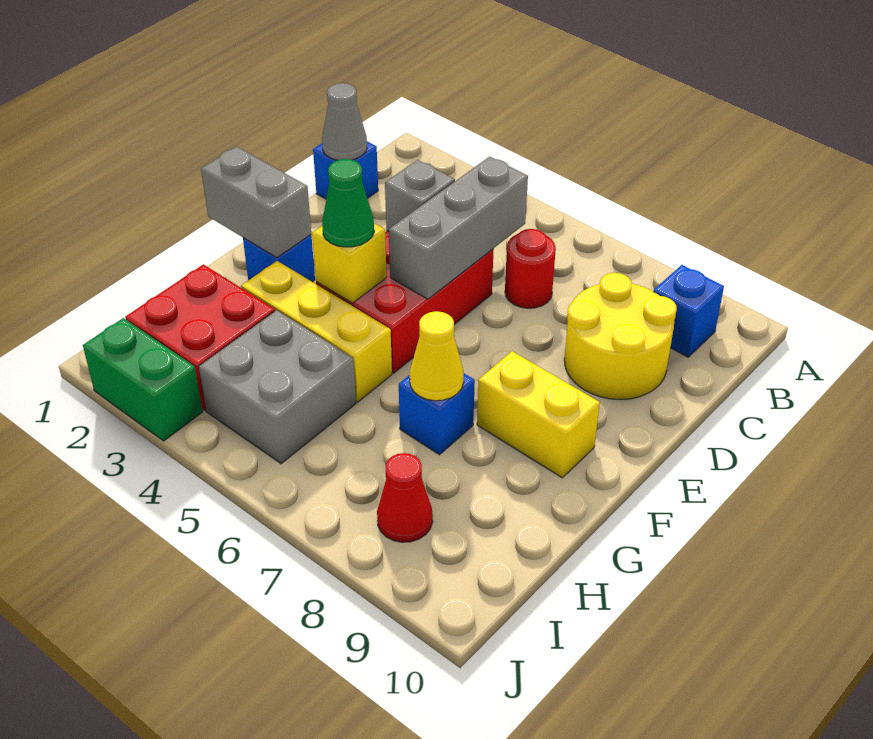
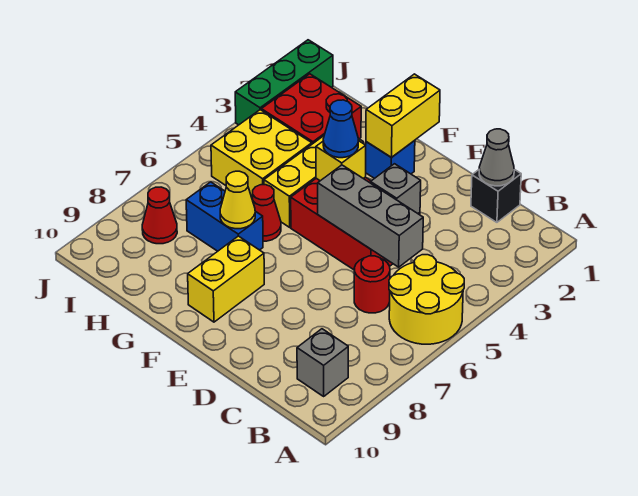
blue brick B9 level 1 -> grey brick B9 level 1
blue brick C1 level 1 -> black brick C1 level 1
yellow round brick C8:D9 level 1 -> yellow round brick A5:B6 level 1
grey brick F1:F2 level 2 -> yellow brick F1:F2 level 2
green cone F4 level 3 -> blue cone F4 level 3
none -> red cone G6 level 1
blue brick G7 level 1 -> blue brick G7:H7 level 1
grey brick H4:I5 level 1 -> yellow brick H4:I5 level 1
green brick J2:J3 level 1 -> green brick J1:J3 level 1

